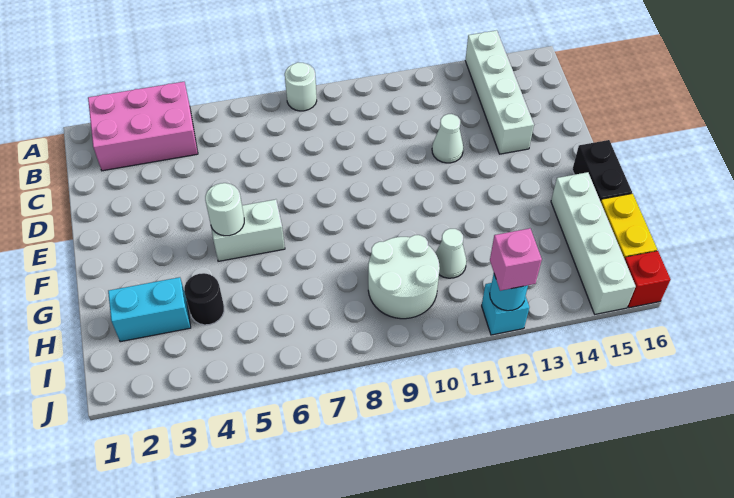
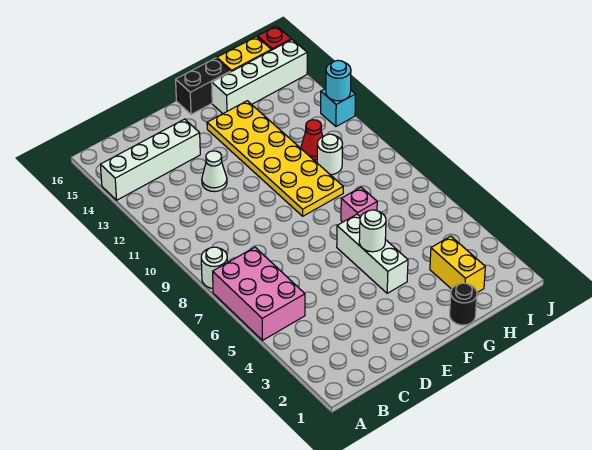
pink brick A2:B4 level 1 -> pink brick A5:B7 level 1
white brick F5:F6 level 1 -> white brick F4:F6 level 1
none -> yellow plate F9:G14 level 1
cyan brick H2:H3 level 1 -> yellow brick H2:H3 level 1
black round brick H4 level 1 -> black round brick G1 level 1
white round brick H9:I10 level 1 -> white round brick H10 level 1
white cone H11 level 1 -> red cone H11 level 1
pink brick J12 level 3 -> pink brick G7 level 1

